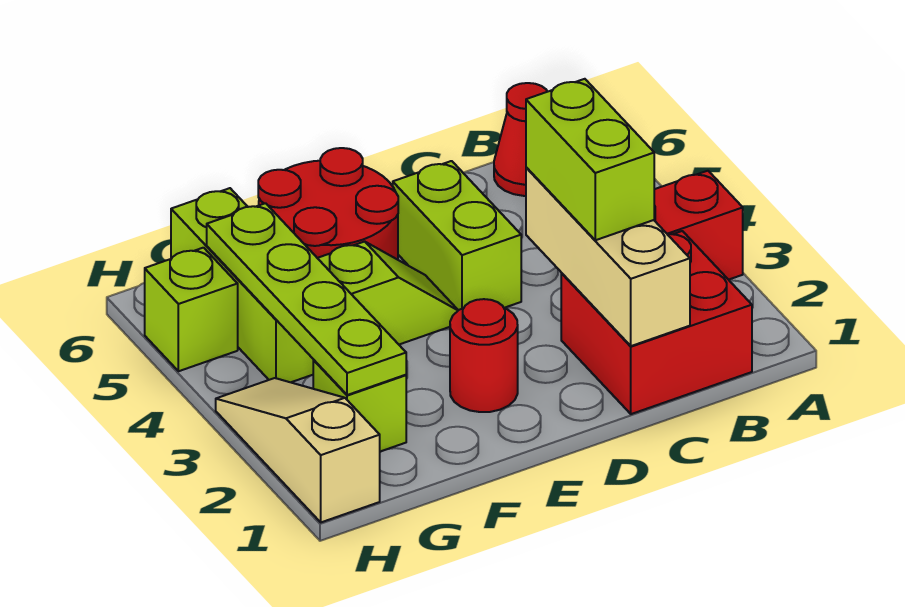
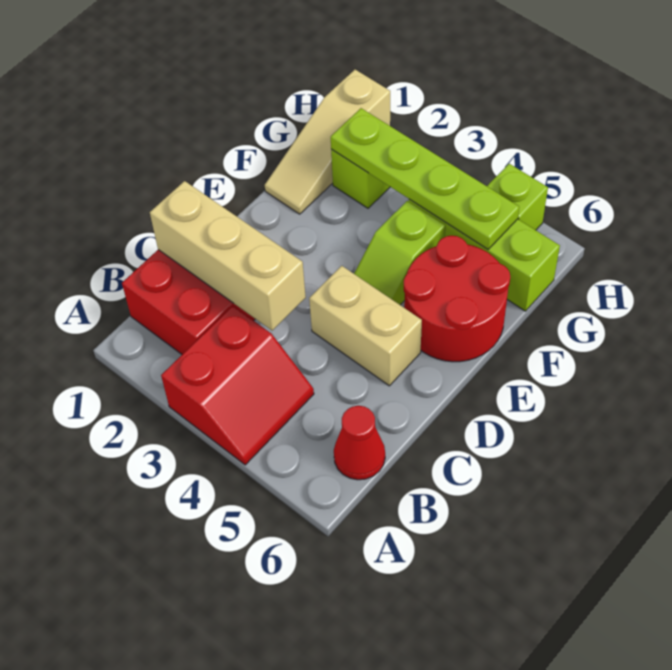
lime brick C2:C3 level 3 -> none
lime brick D4:D5 level 1 -> tan brick D4:D5 level 1
red round brick E2 level 1 -> none
tan slope H1:H3 level 1 top 1 -> tan slope F1:H1 level 1 top H

